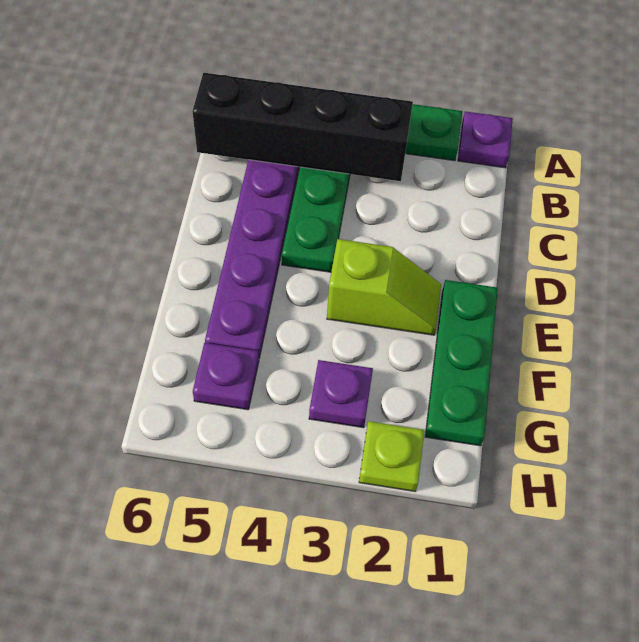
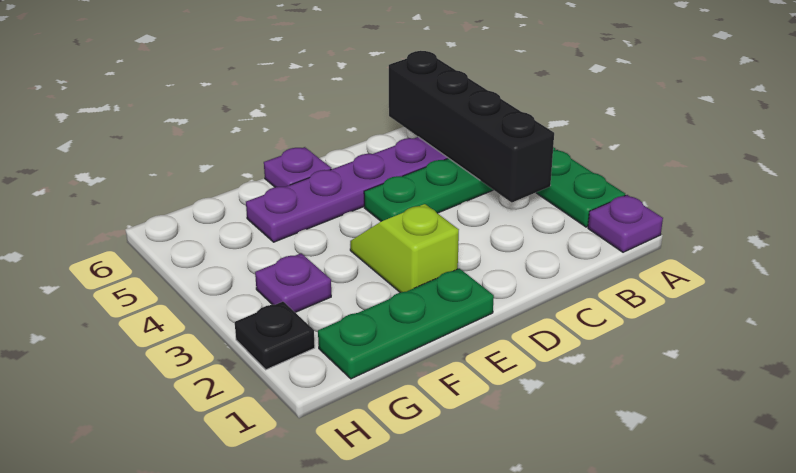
lime slope E2:E3 level 1 top 3 -> lime slope E2:E3 level 1 top 2
purple plate G5 level 1 -> purple plate E6 level 1
lime plate H2 level 1 -> black plate H2 level 1

